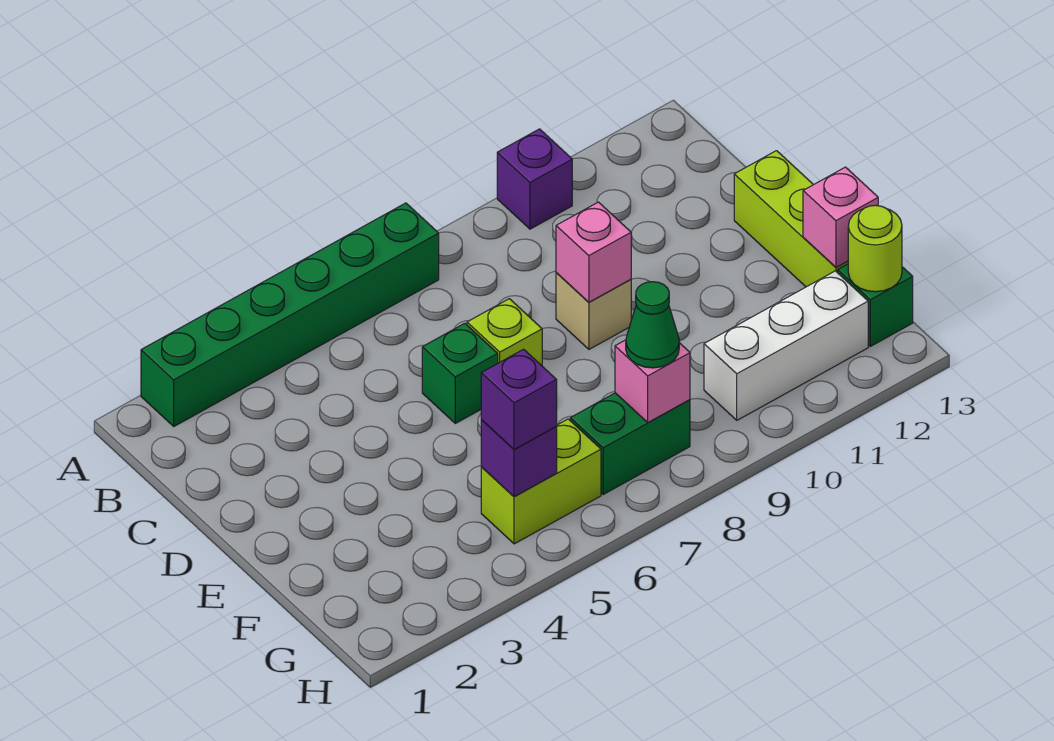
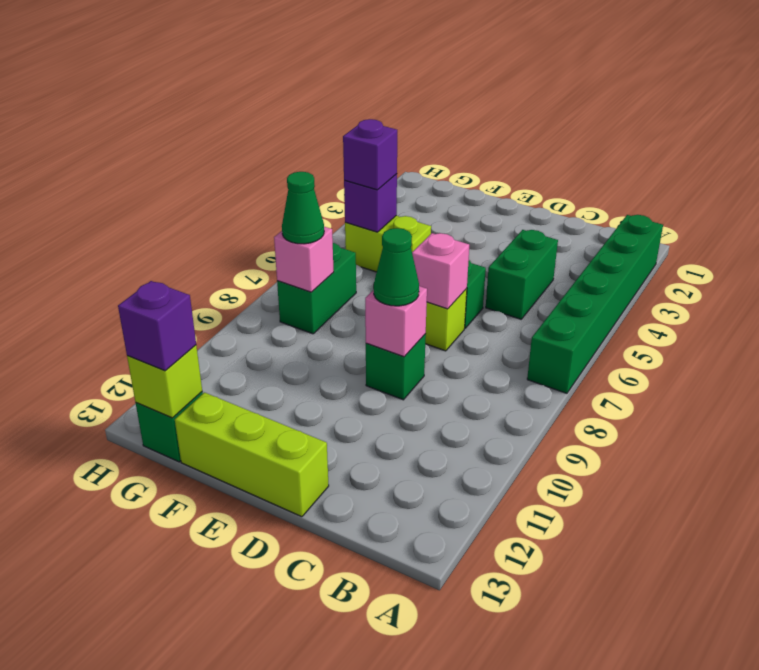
purple brick A10 level 1 -> purple brick G13 level 3
none -> green brick C4:C5 level 1
tan brick D9 level 1 -> green brick D9 level 1
none -> green cone D9 level 3
pink brick F13 level 2 -> pink brick D7 level 2
lime brick G5:G6 level 1 -> lime brick F5:G5 level 1
white brick G10:G12 level 1 -> none
lime round brick G13 level 2 -> lime brick G13 level 2

